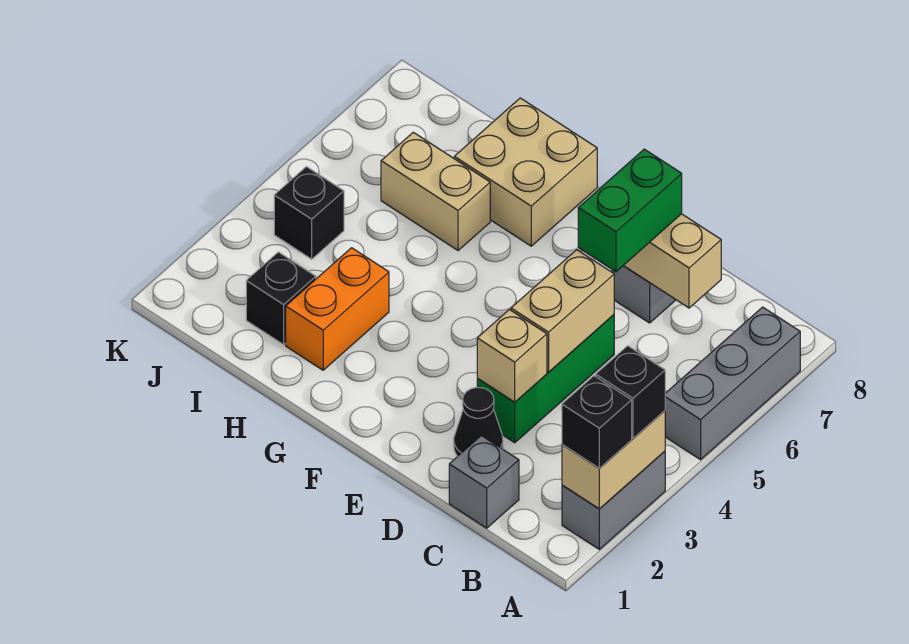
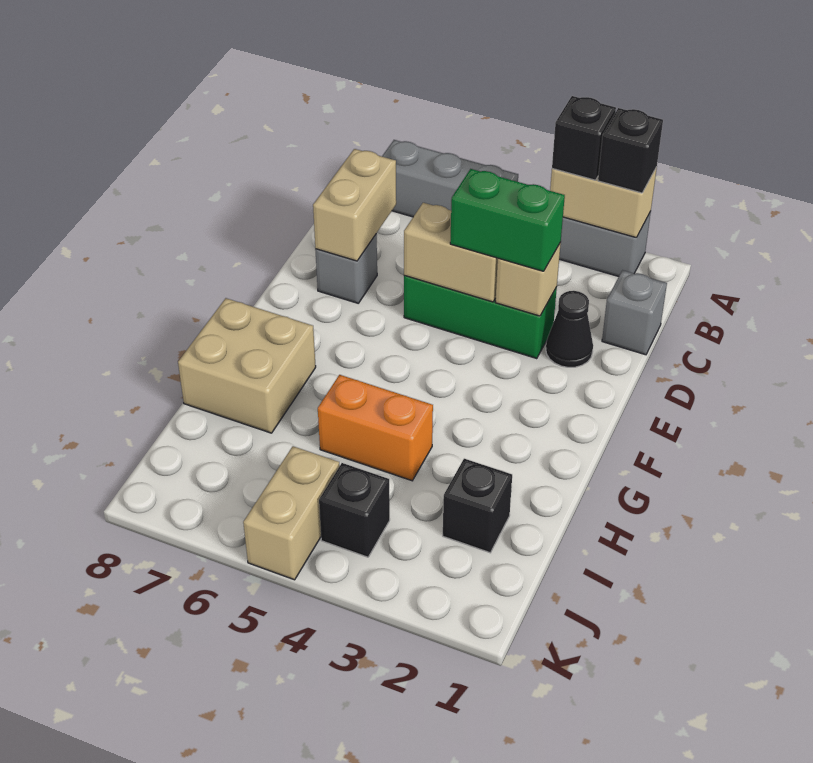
green brick D6:D7 level 3 -> green brick D3:D4 level 3
orange brick H2:H3 level 1 -> orange brick H4:H5 level 1
tan brick H6:I6 level 1 -> tan brick J5:K5 level 1

